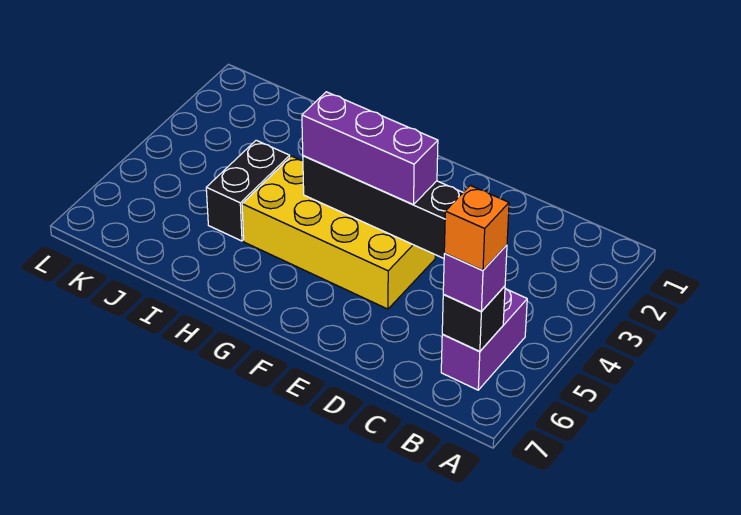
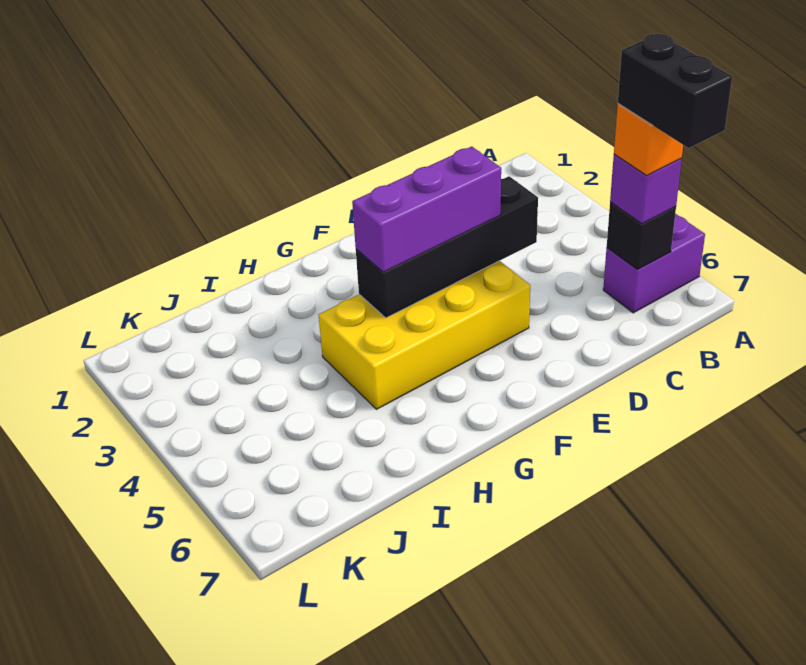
purple brick B5:B6 level 1 -> purple brick A6:B6 level 1
black brick I4:I5 level 1 -> black brick B6:B7 level 5

